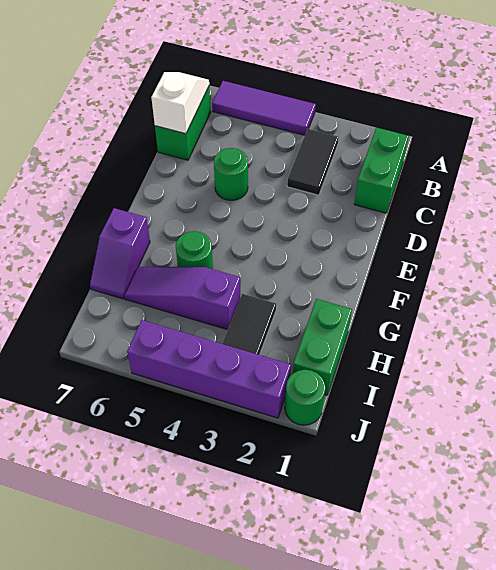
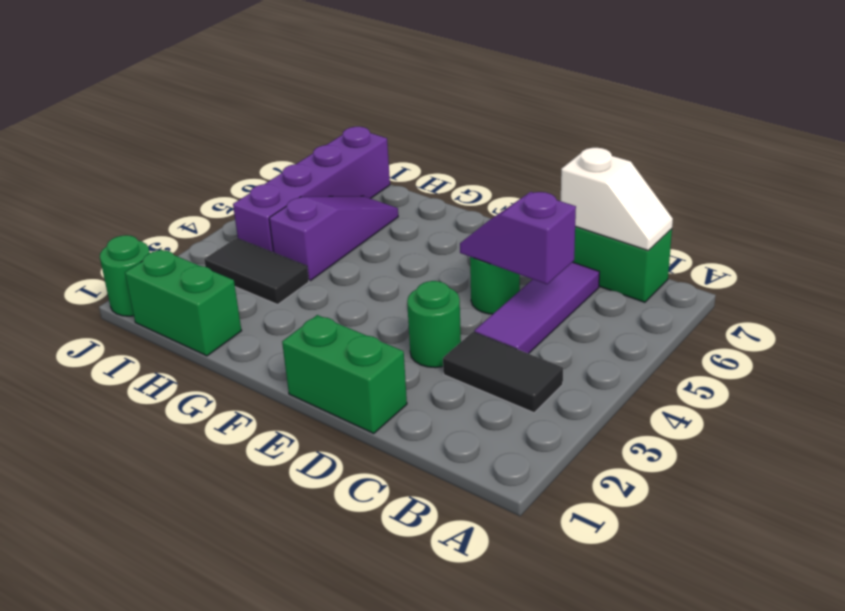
purple tile A4:A6 level 1 -> purple tile C4:C6 level 1
green brick B1:C1 level 1 -> green brick D1:E1 level 1
green round brick G5 level 1 -> green round brick D3 level 1
purple slope G7:H7 level 1 top G -> purple slope C5:D5 level 2 top C
purple brick J2:J5 level 1 -> purple brick I4:I7 level 1

